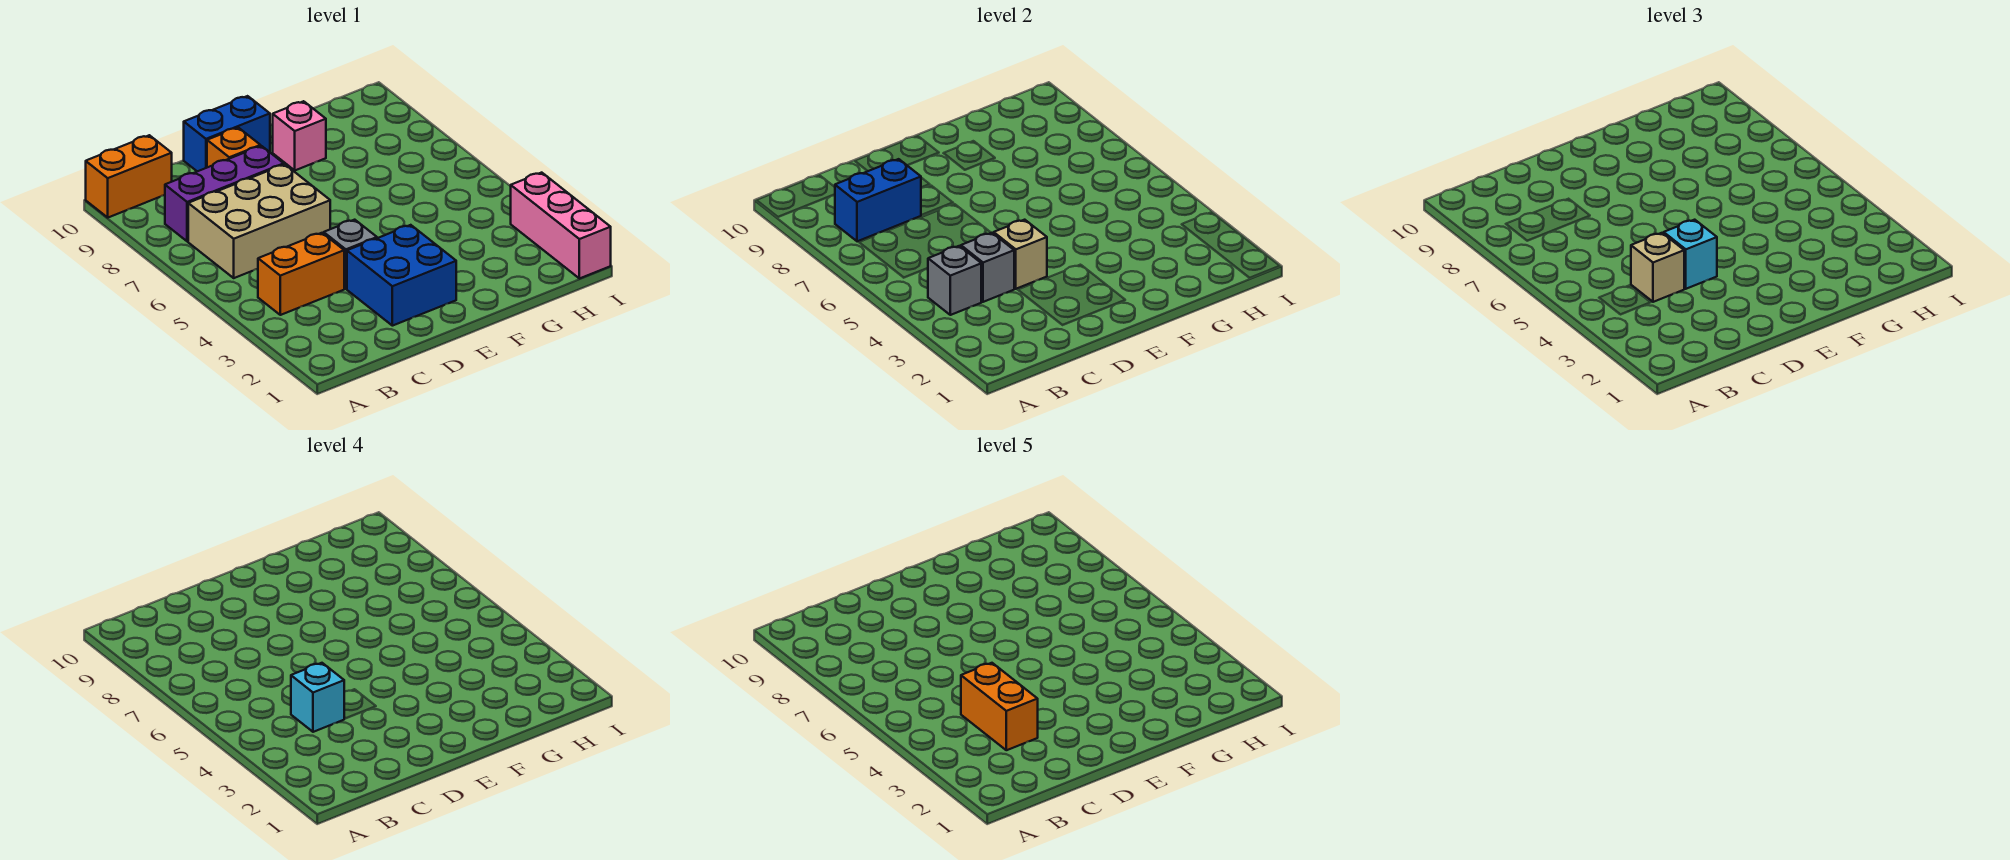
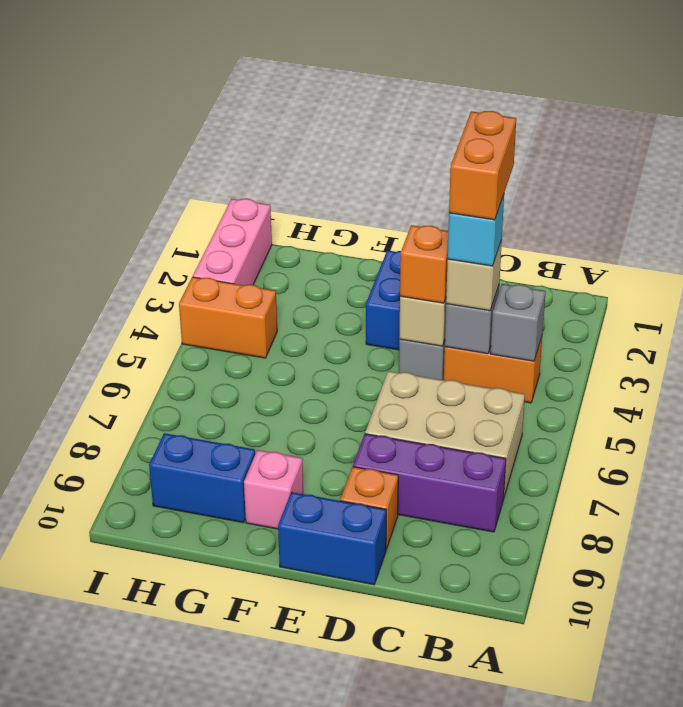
orange brick A10:B10 level 1 -> orange brick H4:I4 level 1
blue brick B8:C8 level 2 -> blue brick G9:H9 level 1
cyan brick D4 level 3 -> orange brick D4 level 3

